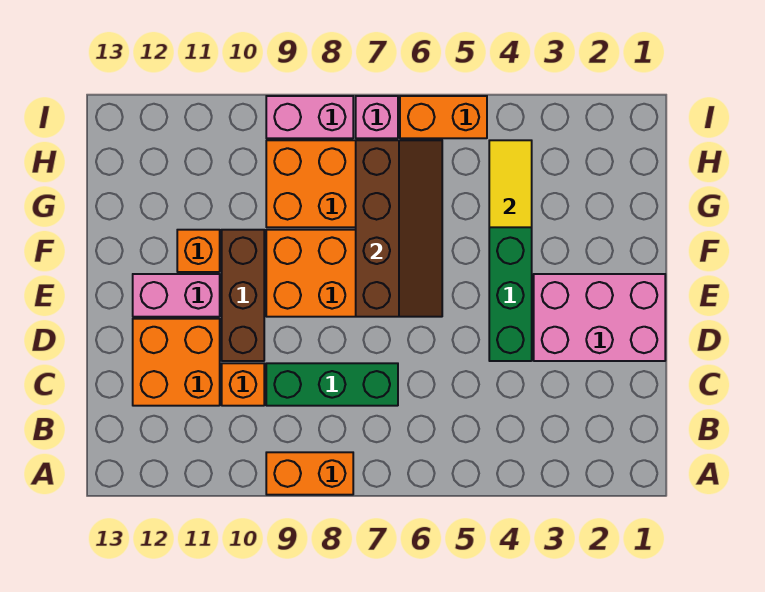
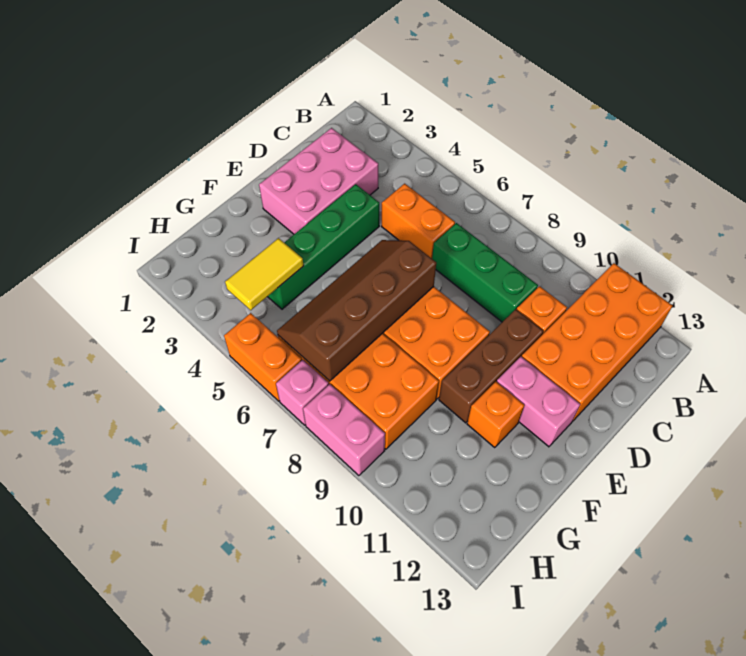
orange brick A8:A9 level 1 -> orange brick C5:C6 level 1
orange brick C11:D12 level 1 -> orange brick A11:D12 level 1
pink brick D1:E3 level 1 -> pink brick C2:E3 level 1

